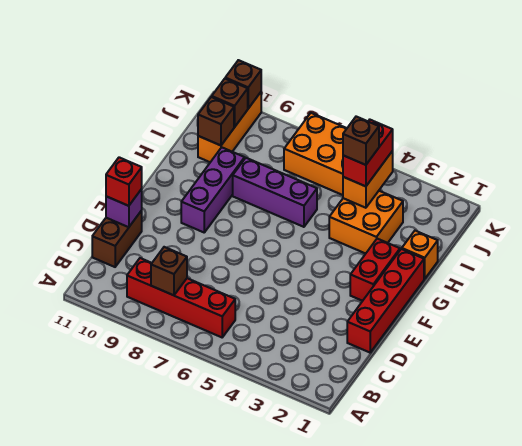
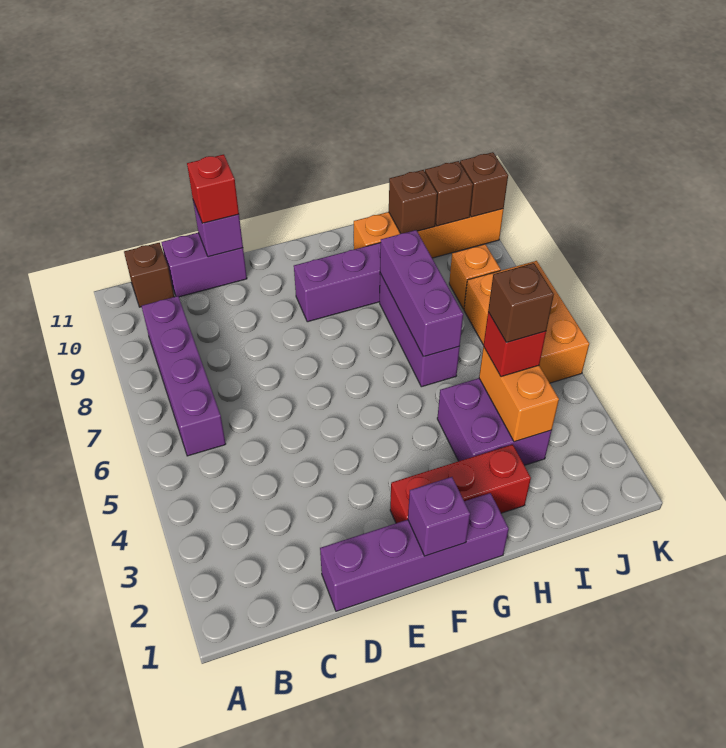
red brick B6:B9 level 1 -> purple brick B6:B9 level 1
brown brick B8 level 2 -> brown brick B11 level 1
brown brick C11:D11 level 1 -> purple brick C11:D11 level 1
red brick D1:G1 level 1 -> purple brick D1:G1 level 1
none -> purple brick F1 level 2
red brick F2:G2 level 1 -> red brick F2:H2 level 1
orange brick H1 level 1 -> orange brick J8 level 1
orange brick H3:I4 level 1 -> purple brick H3:I4 level 1
none -> purple brick H6:H8 level 2
orange brick I4:J4 level 2 -> orange brick I3:I4 level 2
red brick I4:J4 level 3 -> red brick I4 level 3
orange brick I10:K10 level 1 -> orange brick H10:K10 level 1

